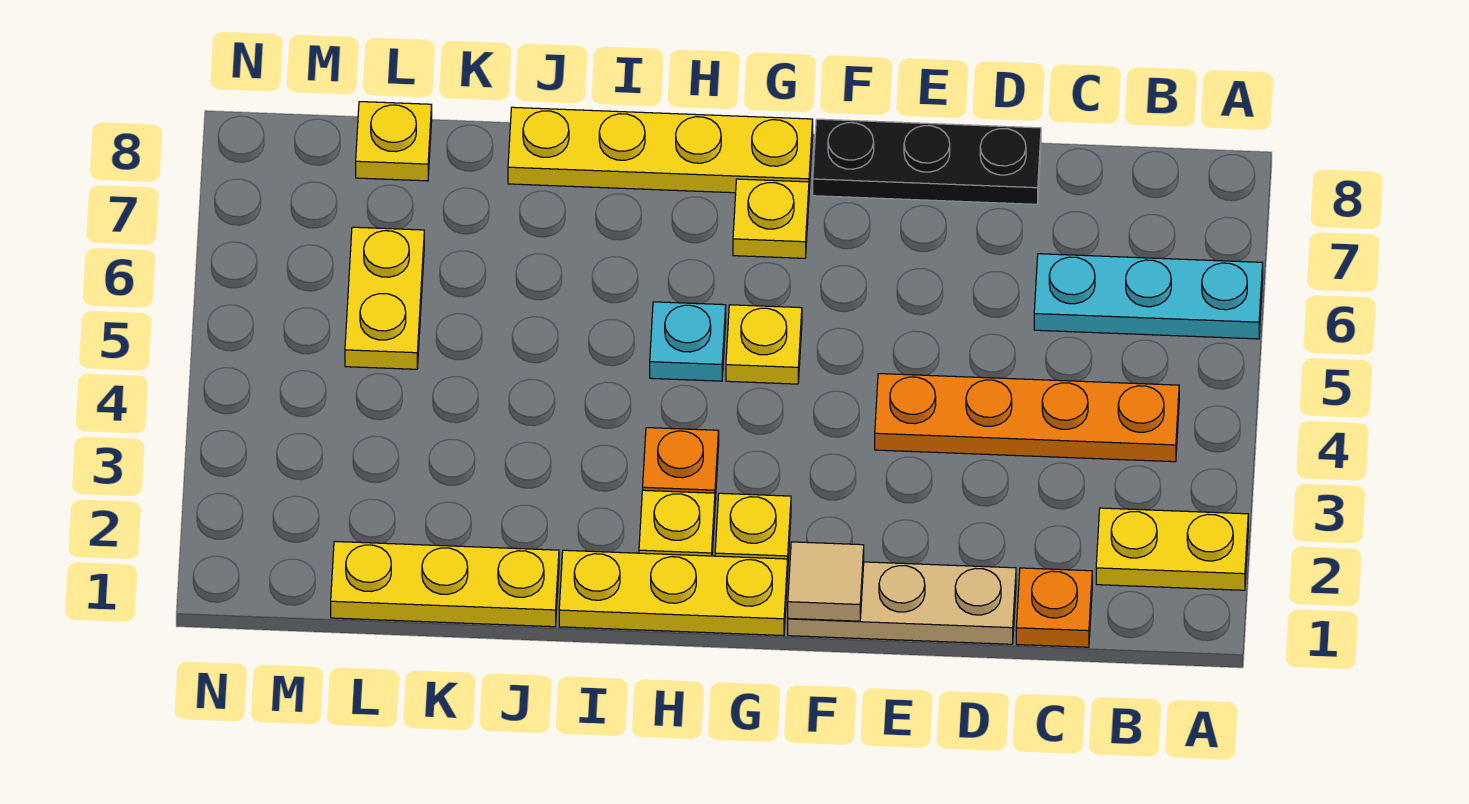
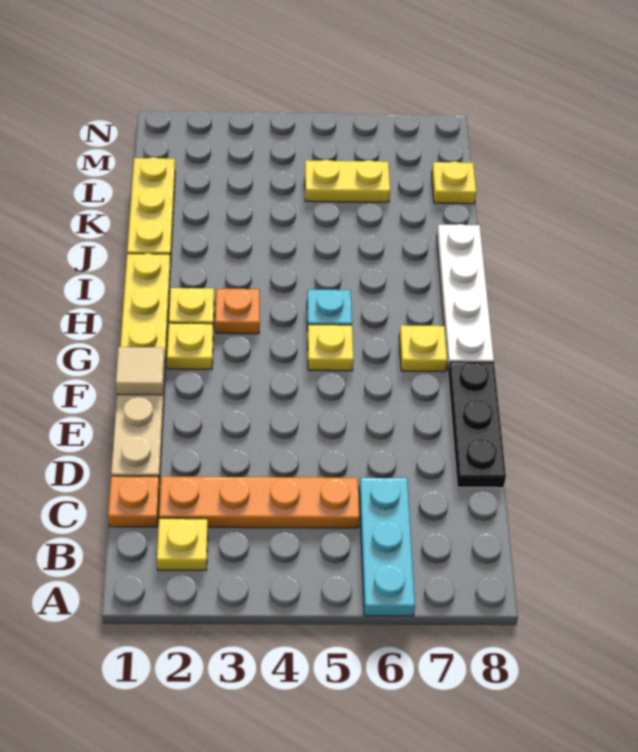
yellow plate A2:B2 level 1 -> yellow plate B2 level 1
orange plate B4:E4 level 1 -> orange plate C2:C5 level 1
yellow plate G8:J8 level 1 -> white plate G8:J8 level 1

